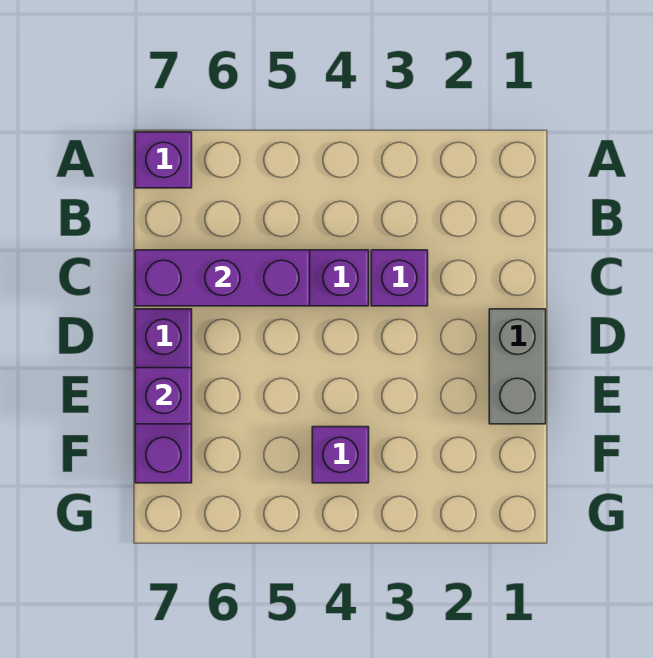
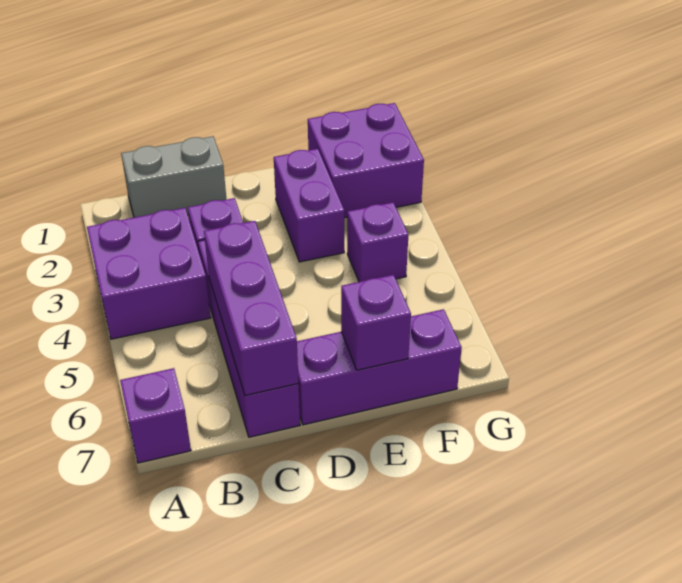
none -> purple brick A3:B4 level 1
grey brick D1:E1 level 1 -> grey brick B1:C1 level 1
none -> purple brick E2:E3 level 1
none -> purple brick F1:G2 level 1

